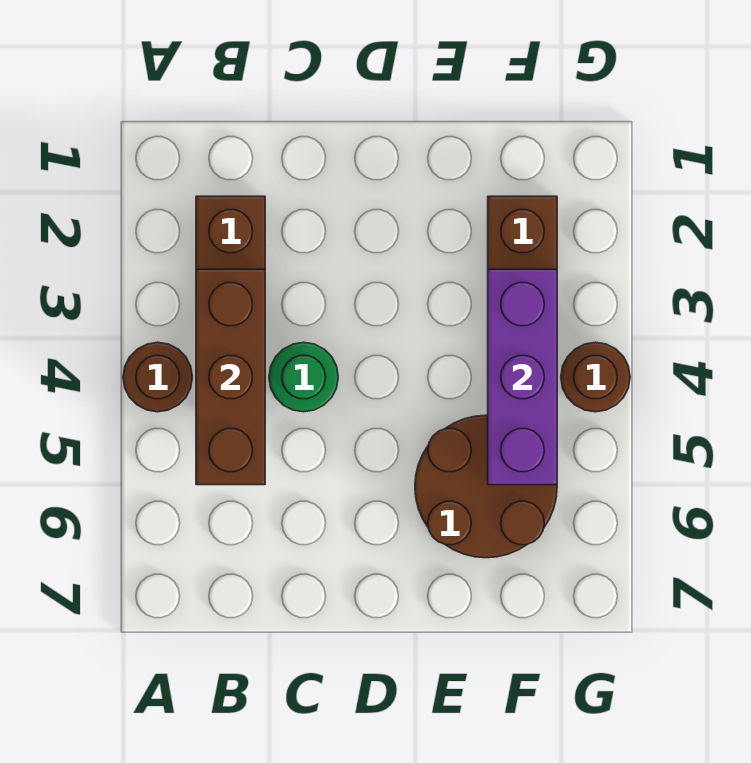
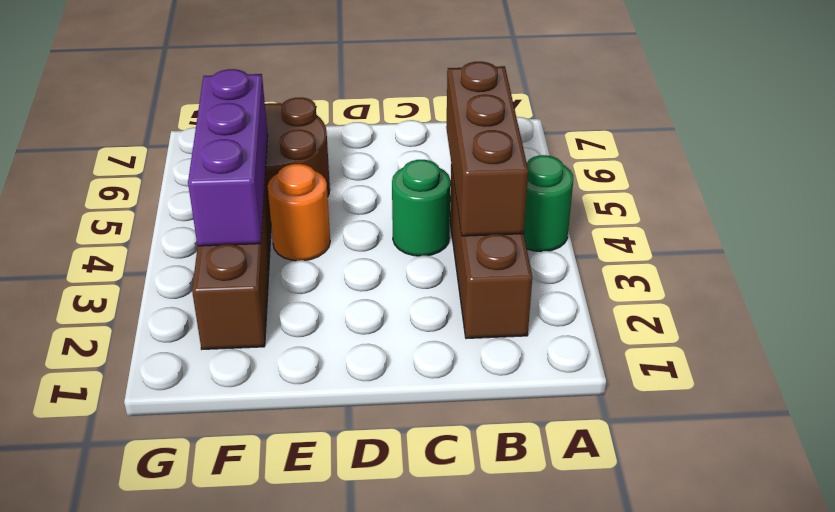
brown round brick A4 level 1 -> green round brick A4 level 1
none -> orange round brick E4 level 1
brown round brick G4 level 1 -> none

